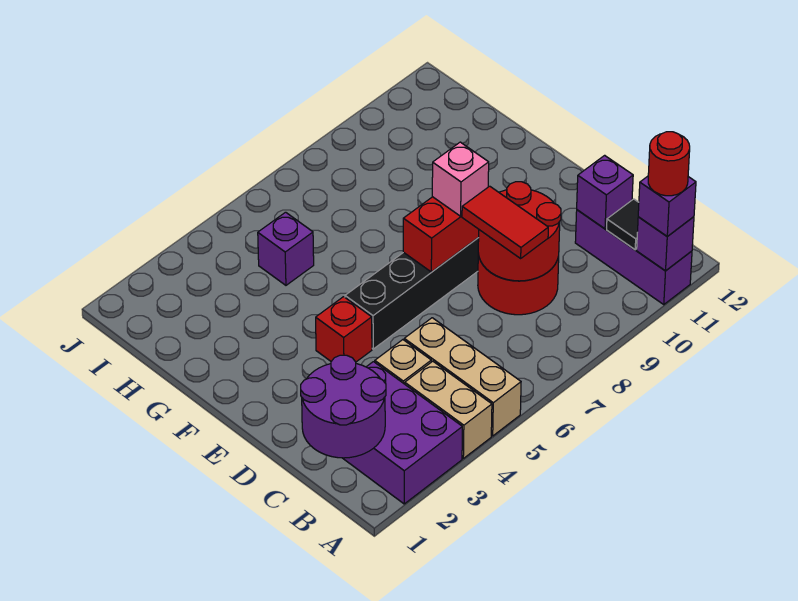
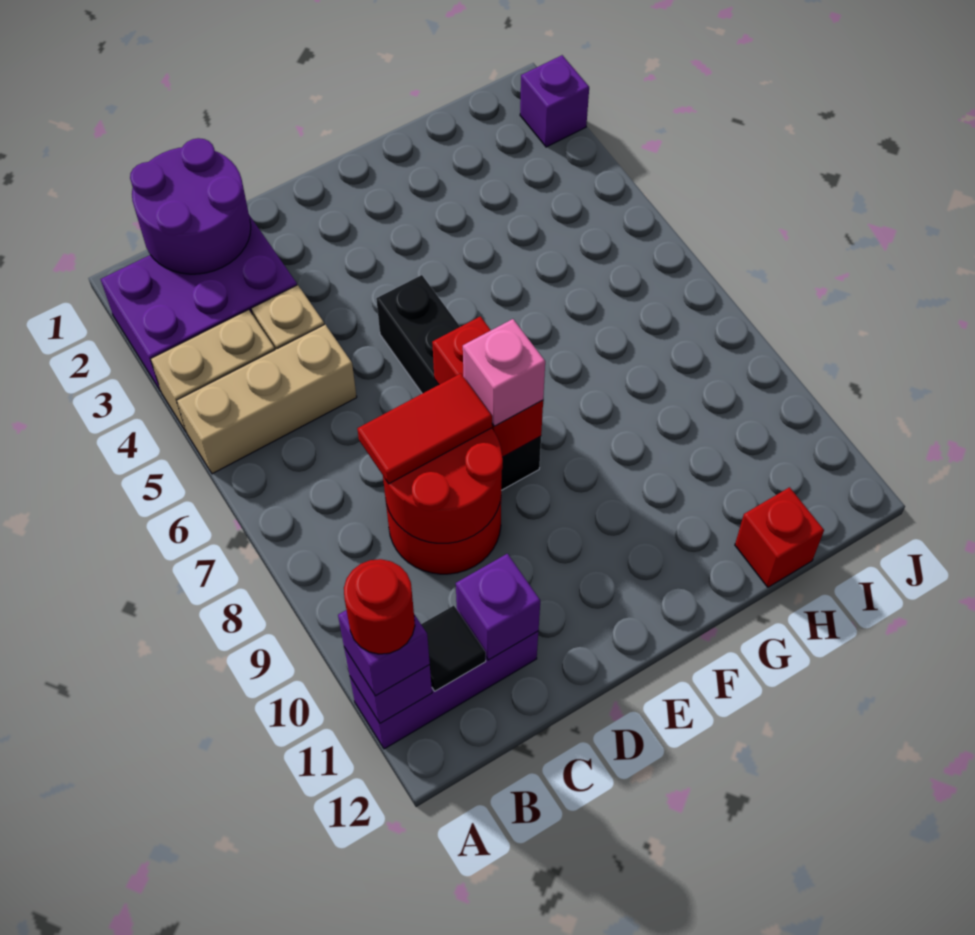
red brick E4 level 1 -> red brick H12 level 1
purple brick H5 level 1 -> purple brick J2 level 1

